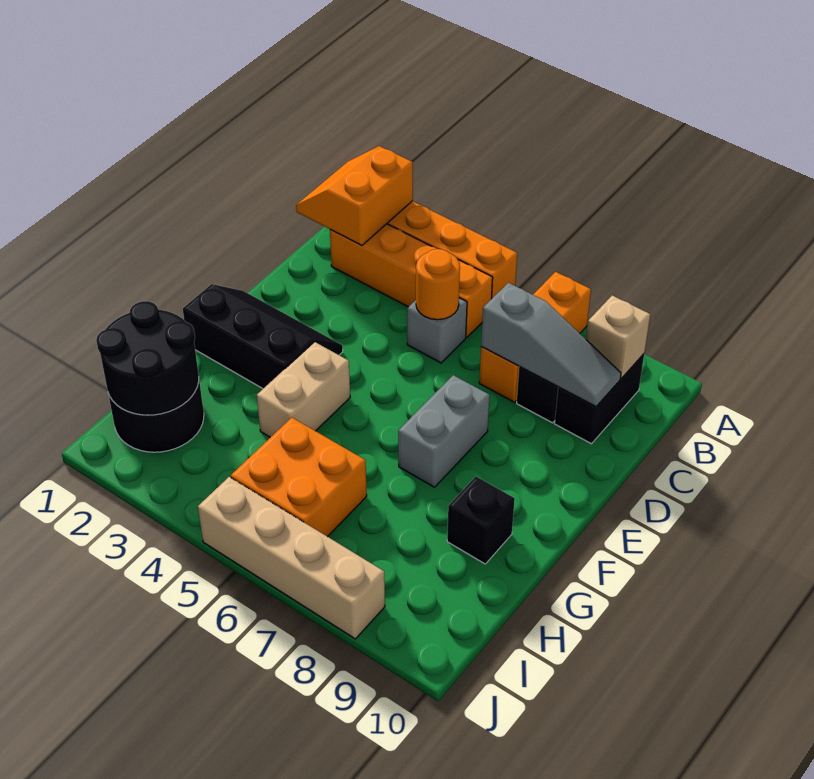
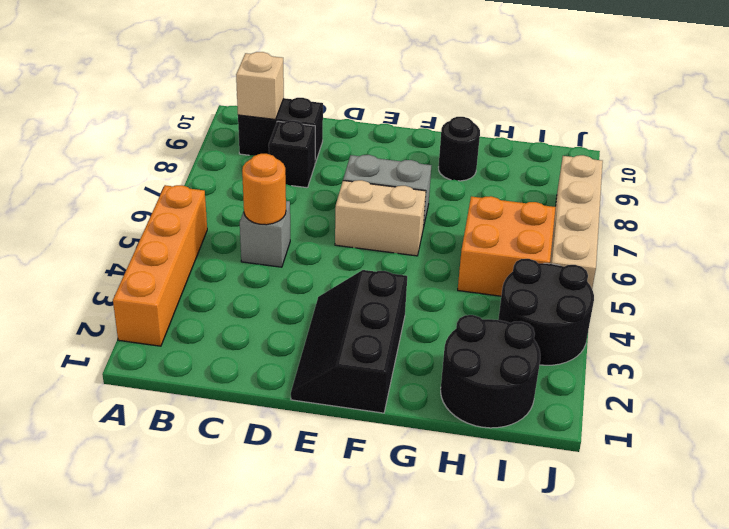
orange slope A1:B2 level 2 top 2 -> none
orange brick A7:C7 level 1 -> none
orange brick B2:B5 level 1 -> none
grey slope C7:C9 level 2 top 7 -> none
tan brick F4:G4 level 1 -> tan brick E6:F6 level 1
black brick G9 level 1 -> black round brick G9 level 1
black round brick H1:I2 level 2 -> black round brick I3:J4 level 1

